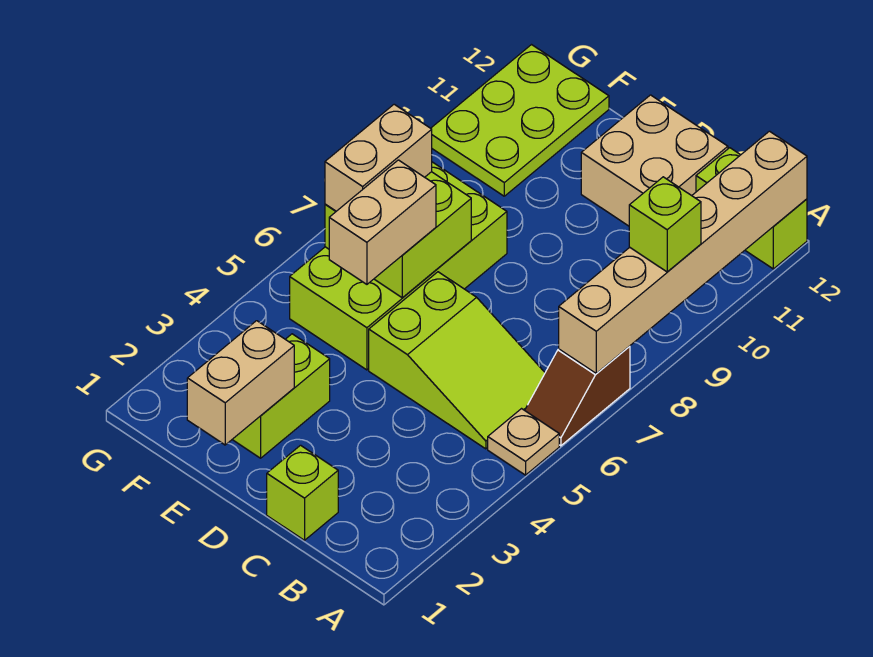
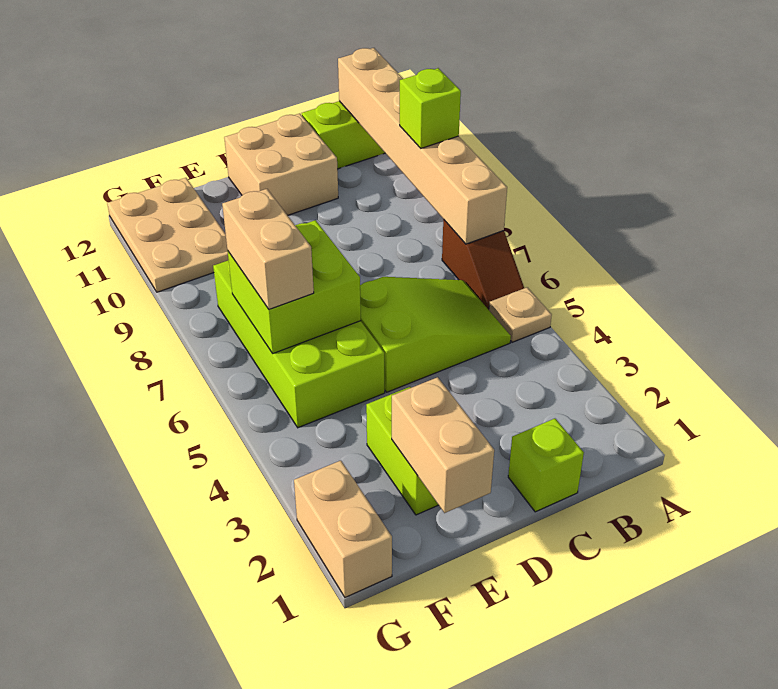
tan brick E5:E6 level 3 -> tan brick G1:G2 level 1
lime plate F10:G12 level 1 -> tan plate F10:G12 level 1

